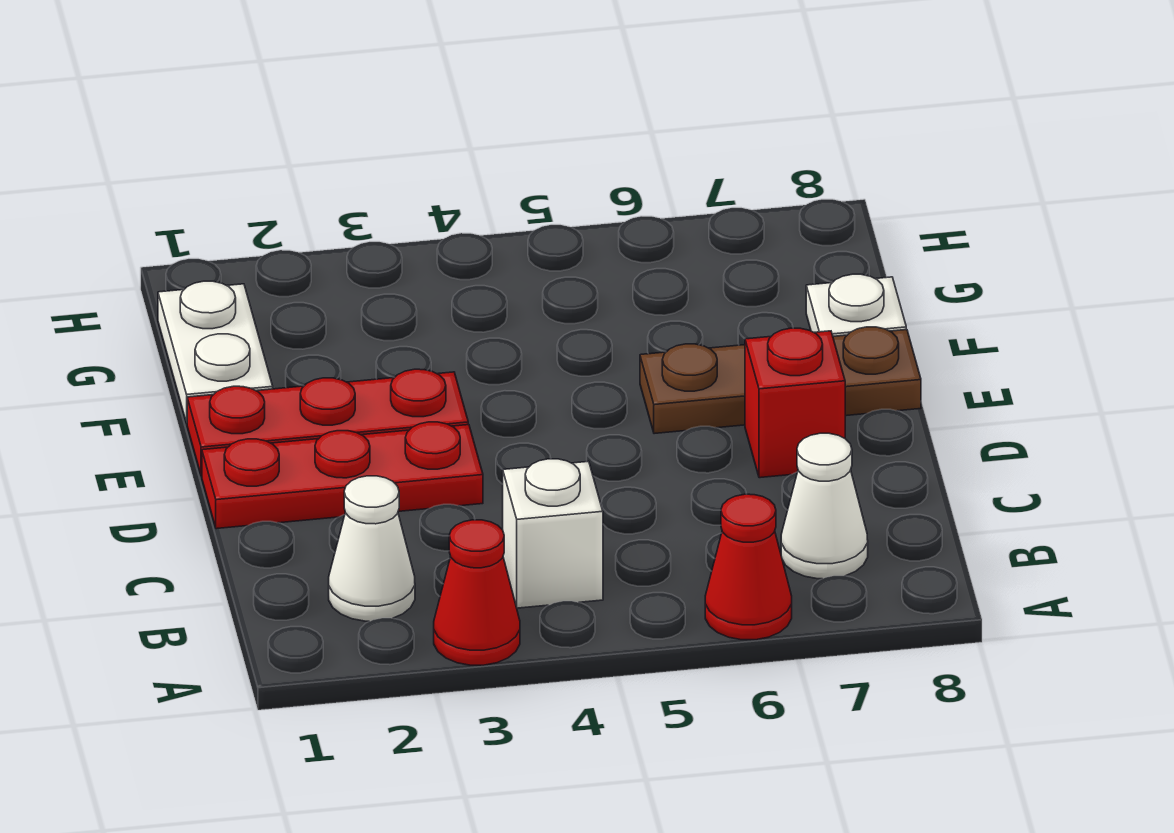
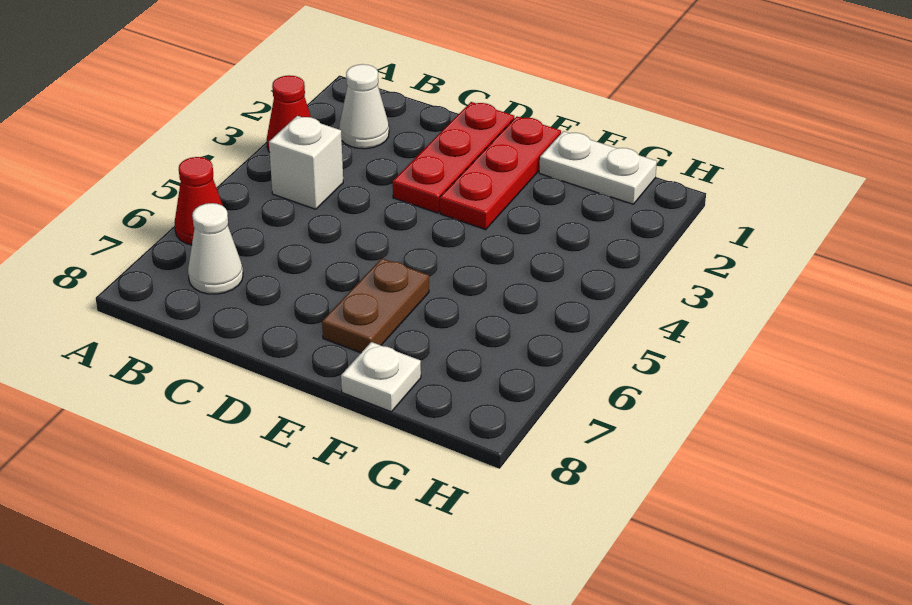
red brick D7 level 1 -> none
brown plate E6:E8 level 1 -> brown plate E6:E7 level 1

